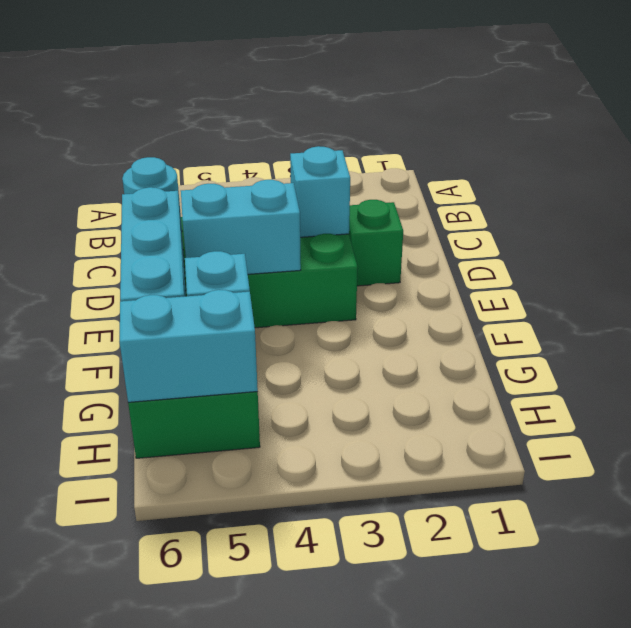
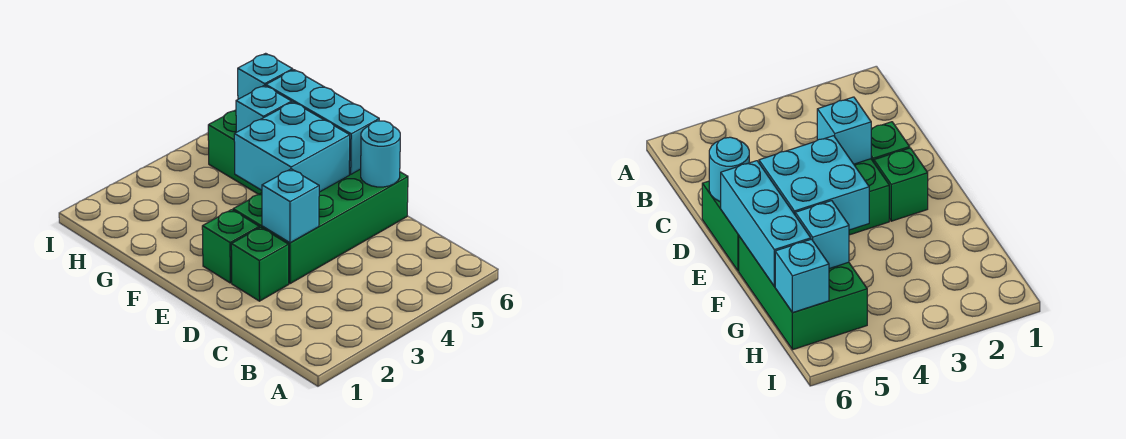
none -> green brick E2 level 1
cyan brick E4:E5 level 2 -> cyan brick E4:F5 level 2
cyan brick H5:H6 level 2 -> cyan brick H6 level 2

